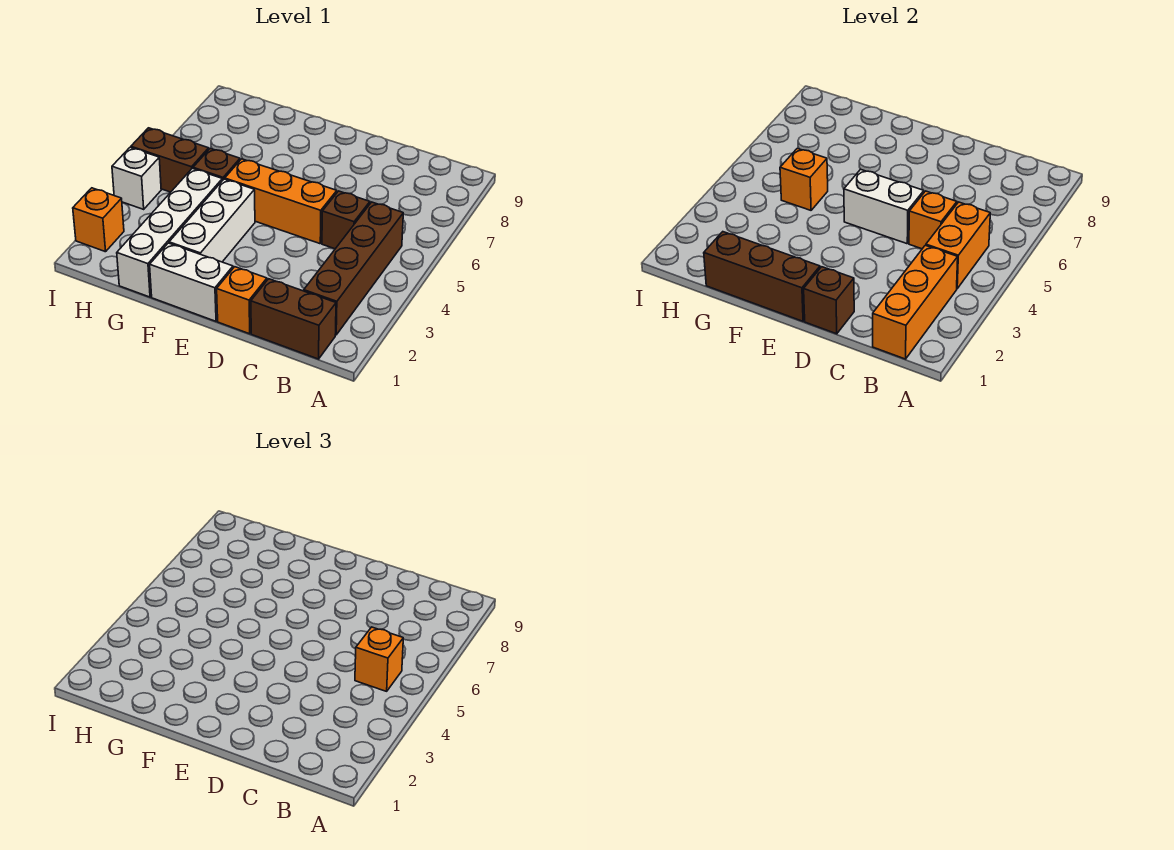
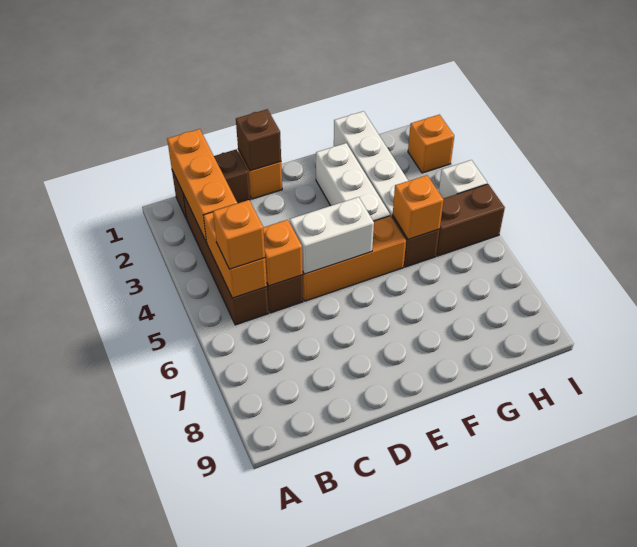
white brick E1:F1 level 1 -> none
brown brick E1:G1 level 2 -> none

